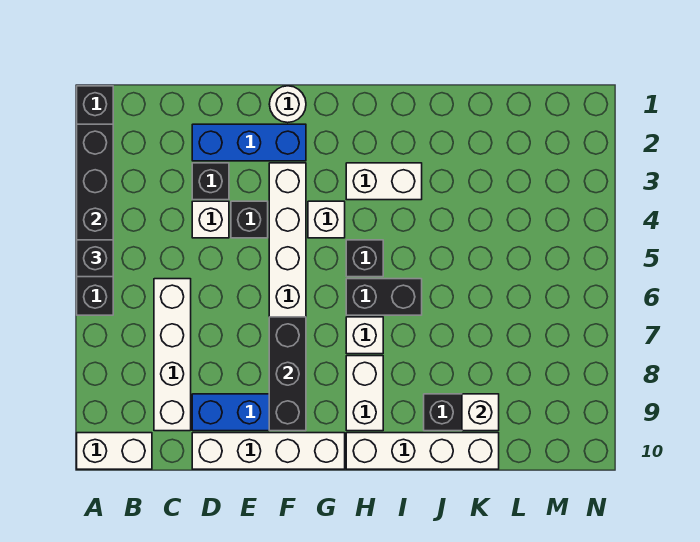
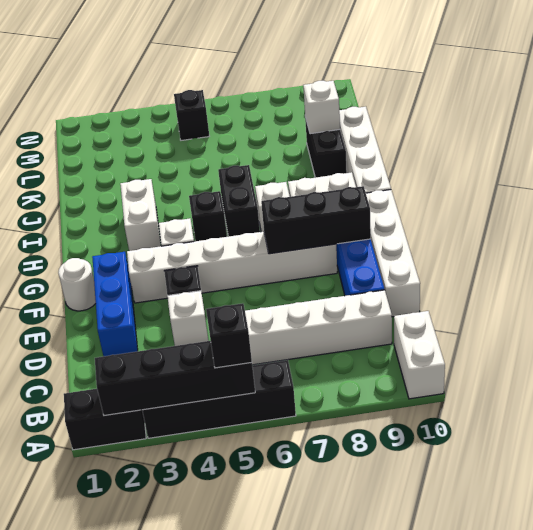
black brick D3 level 1 -> black brick M5 level 1

